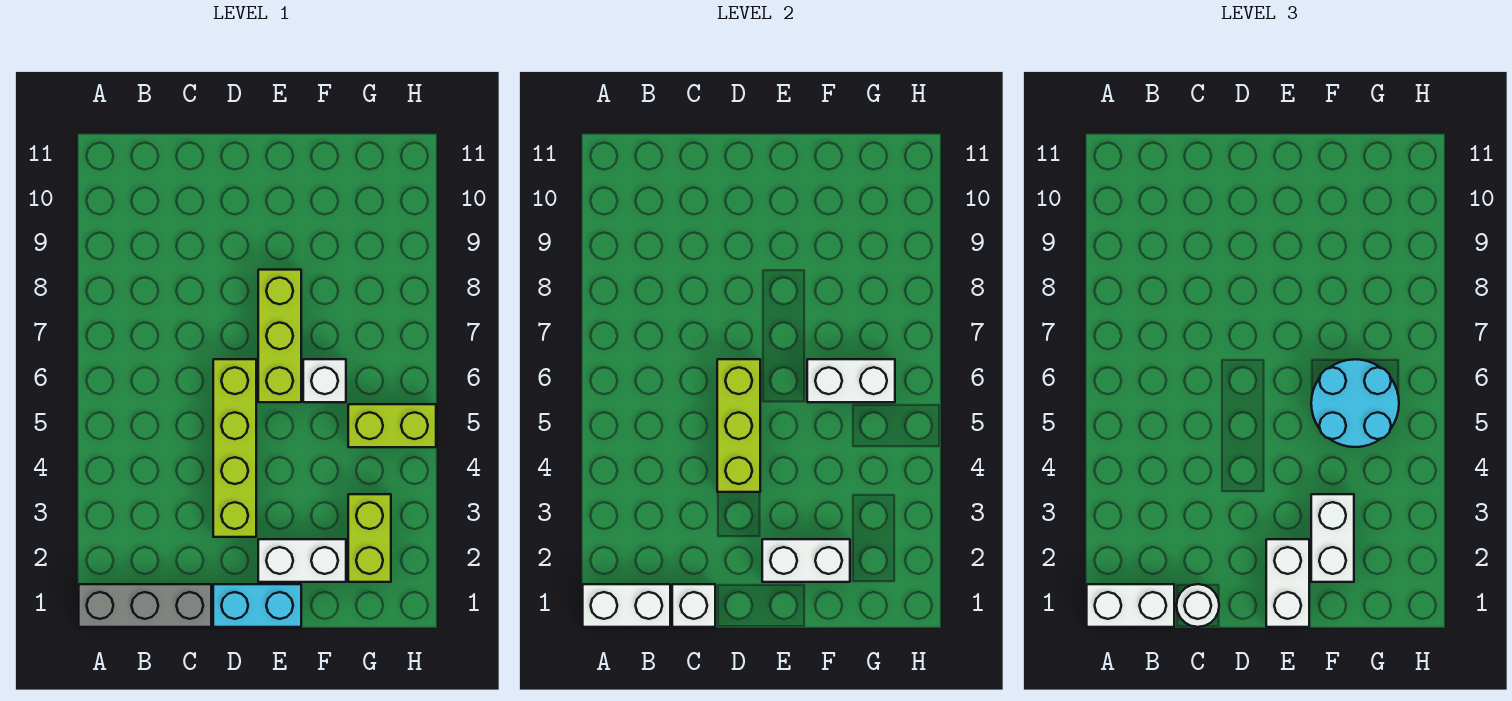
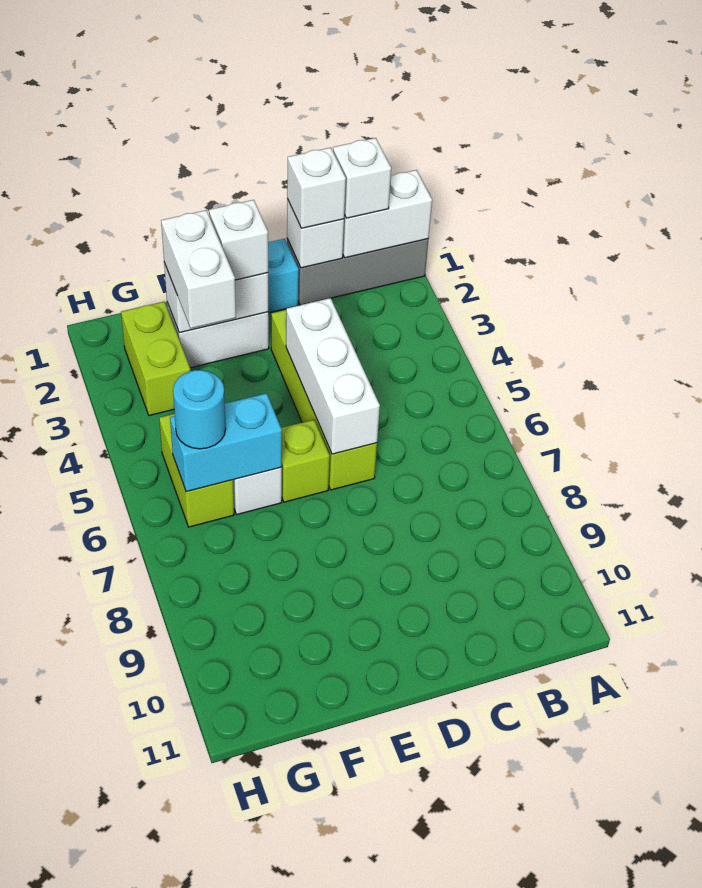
white brick A1:B1 level 3 -> white brick B1 level 3
white round brick C1 level 3 -> white brick C1 level 3
lime brick D4:D6 level 2 -> white brick D4:D6 level 2
white brick E1:E2 level 3 -> white brick E2 level 3
lime brick E6:E8 level 1 -> lime brick E6 level 1
cyan round brick F5:G6 level 3 -> cyan round brick G6 level 3
white brick F6:G6 level 2 -> cyan brick F6:G6 level 2
lime brick G5:H5 level 1 -> lime brick G5:G6 level 1

